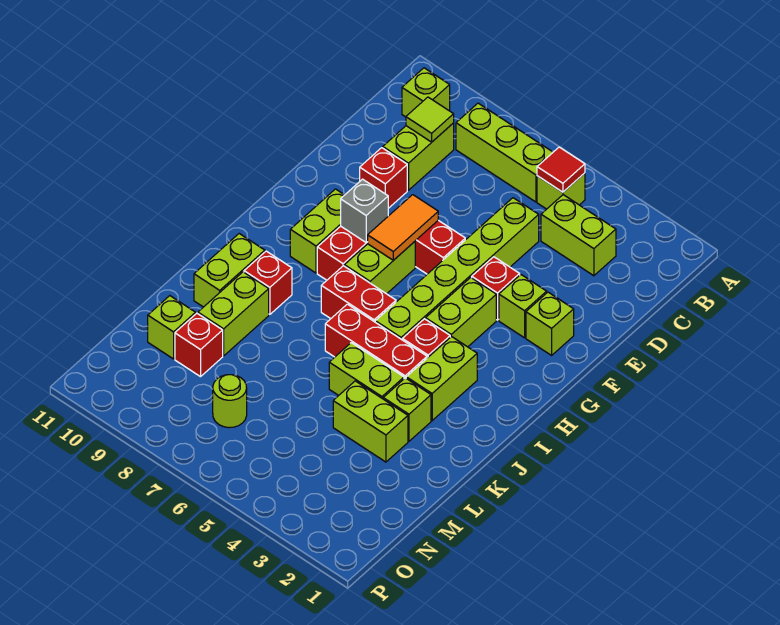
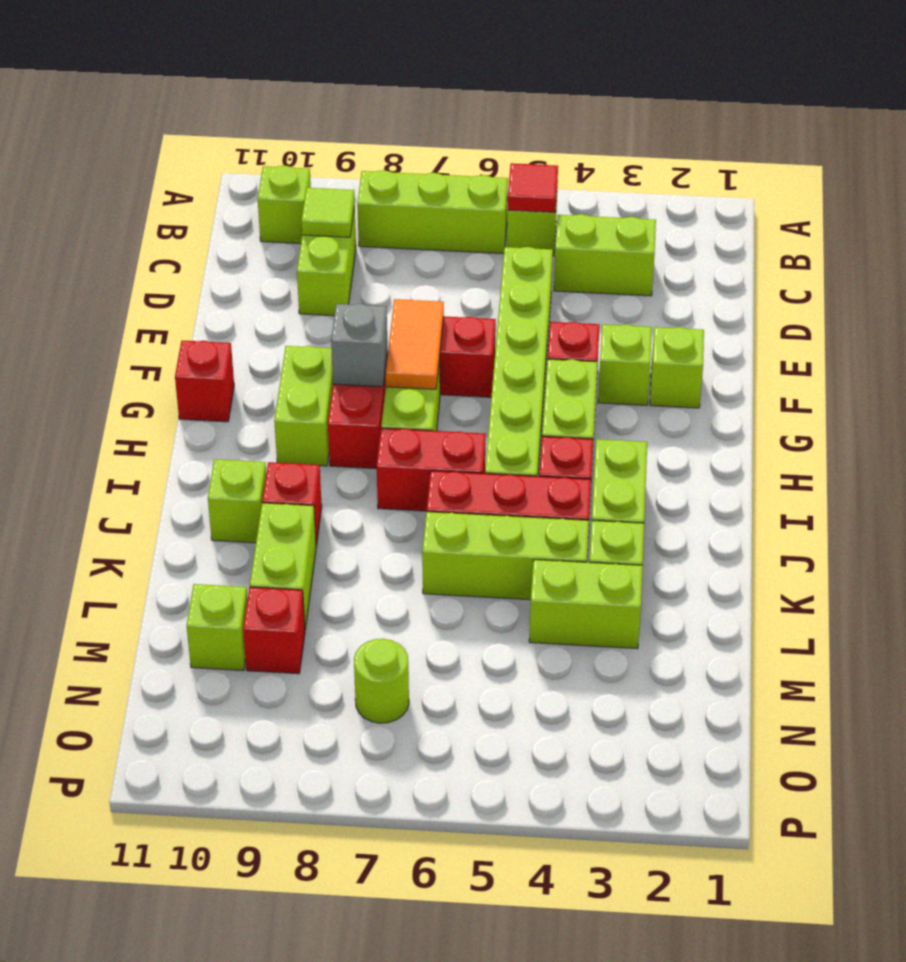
red brick E9 level 1 -> red brick G11 level 1
lime brick J10:K10 level 1 -> lime brick J10 level 1
lime brick K4:K5 level 1 -> lime brick K4:K6 level 1

